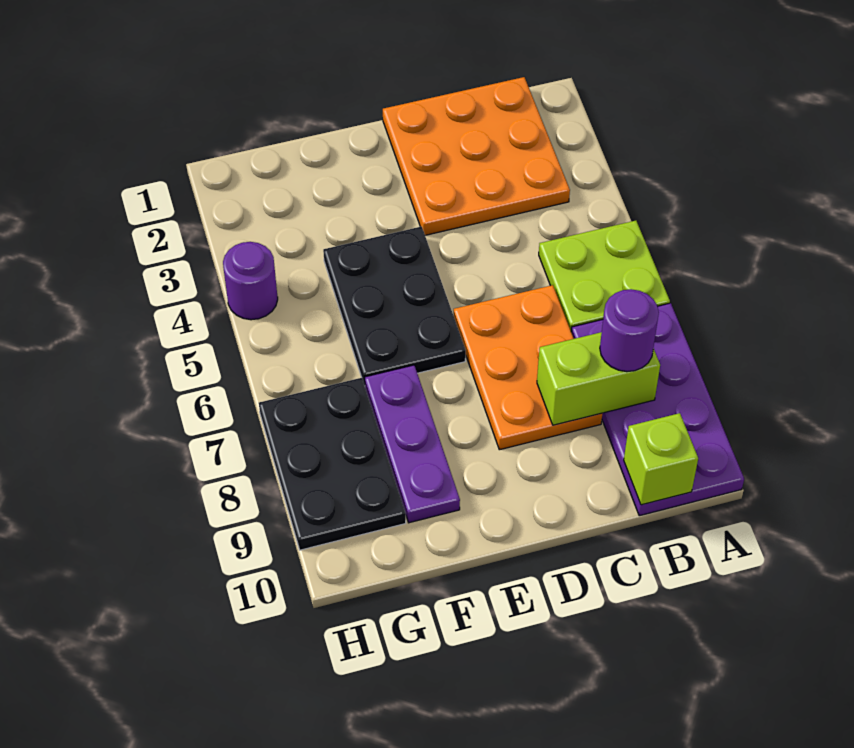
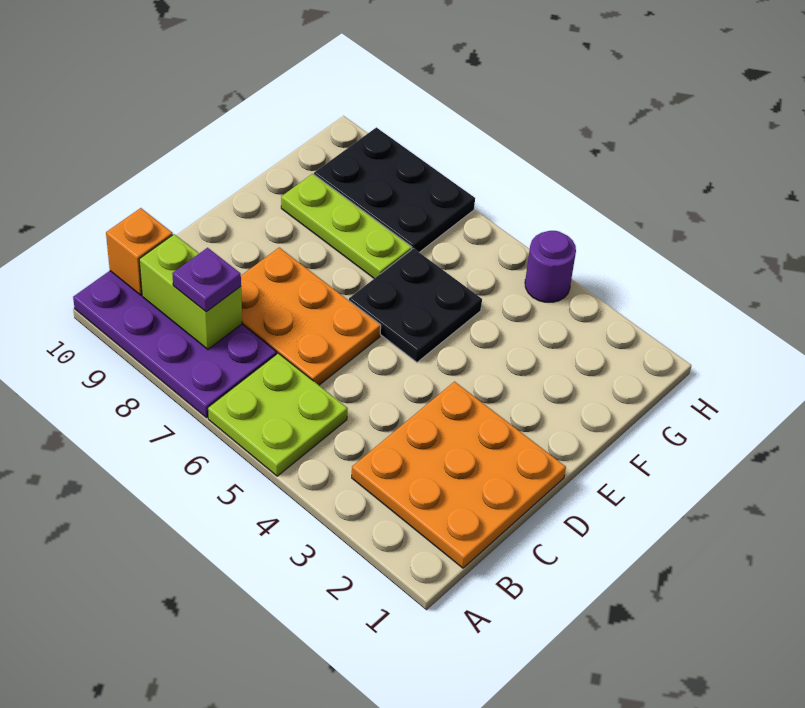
lime brick B8:C8 level 2 -> lime brick B8:B9 level 2
purple round brick B8 level 3 -> purple plate B8 level 3
lime brick B10 level 2 -> orange brick B10 level 2
black plate E4:F6 level 1 -> black plate E5:F6 level 1
purple plate F7:F9 level 1 -> lime plate F7:F9 level 1

